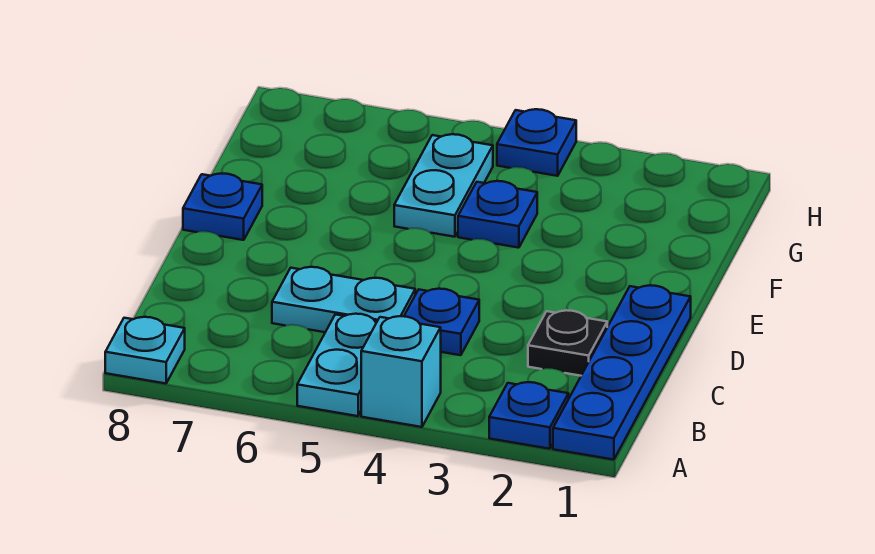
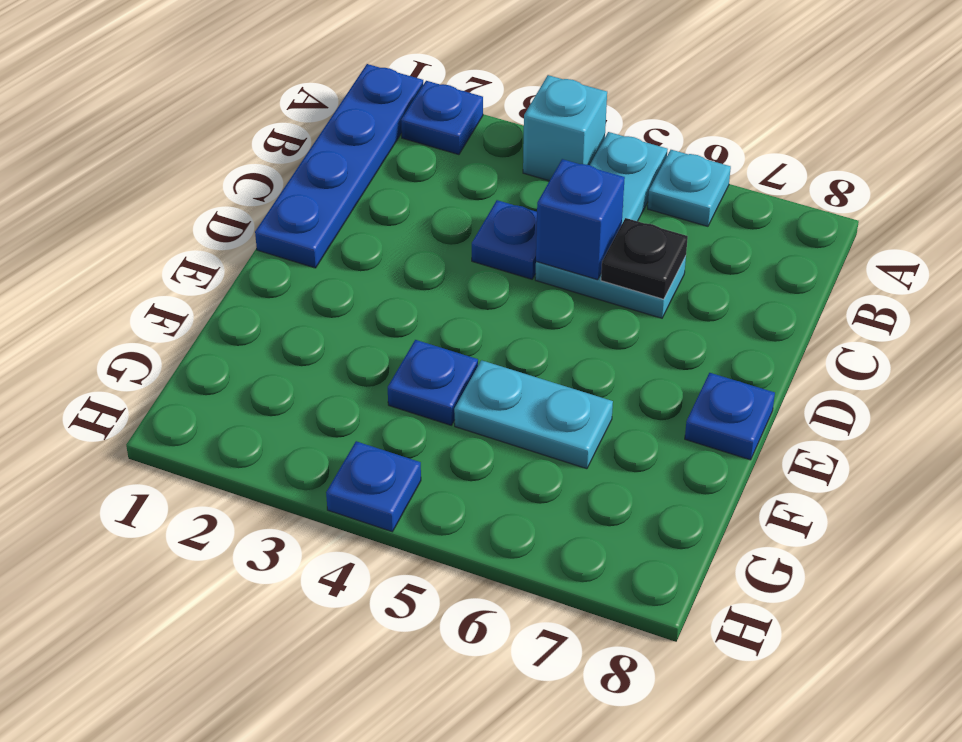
cyan plate A8 level 1 -> cyan plate A6 level 1
black plate C2 level 1 -> black plate C6 level 2
none -> blue brick C5 level 2
cyan plate F5:G5 level 1 -> cyan plate F5:F6 level 1

